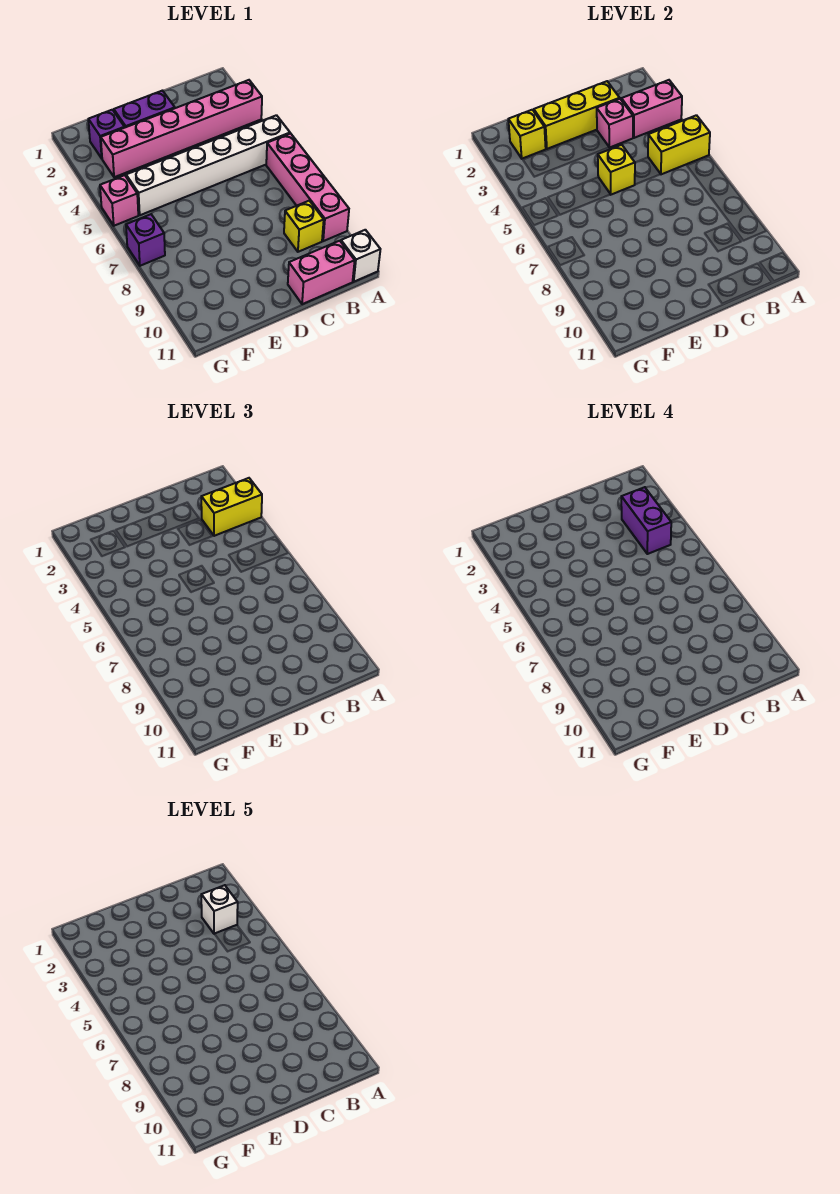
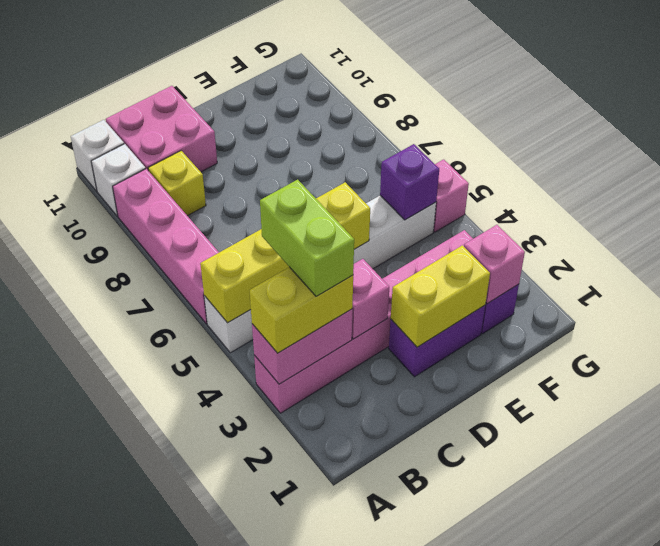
purple brick B3:B4 level 4 -> lime brick B3:B4 level 4
white brick B3 level 5 -> white brick A10 level 1
pink brick B11:C11 level 1 -> pink brick B10:C11 level 1
yellow brick C2:E2 level 2 -> yellow brick D2:E2 level 2
yellow brick F2 level 2 -> pink brick F2 level 2
purple brick G7 level 1 -> purple brick F5 level 2

